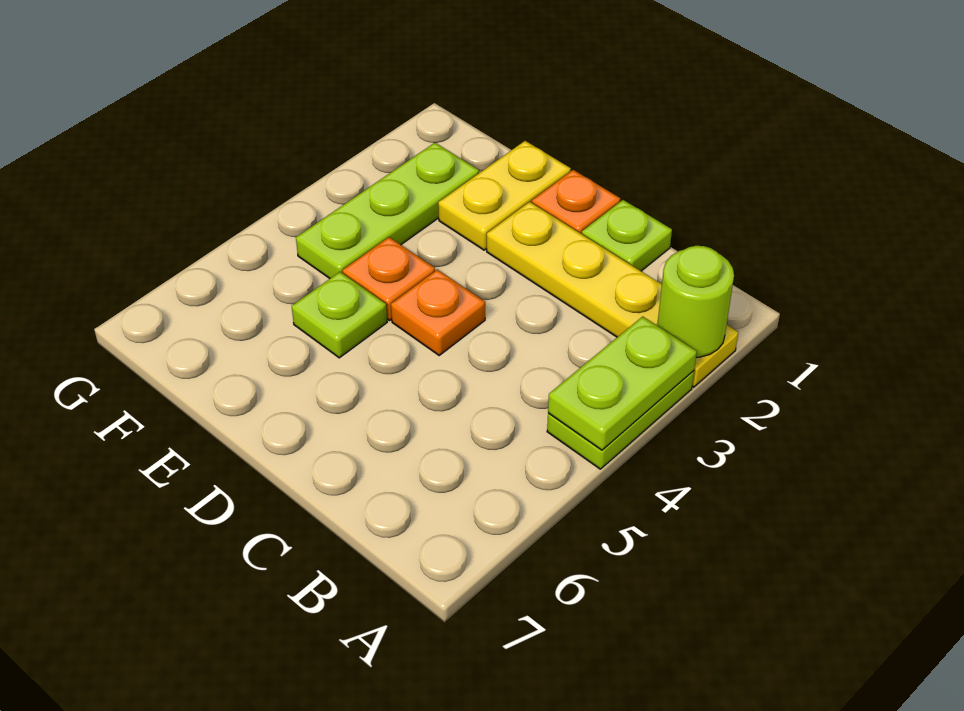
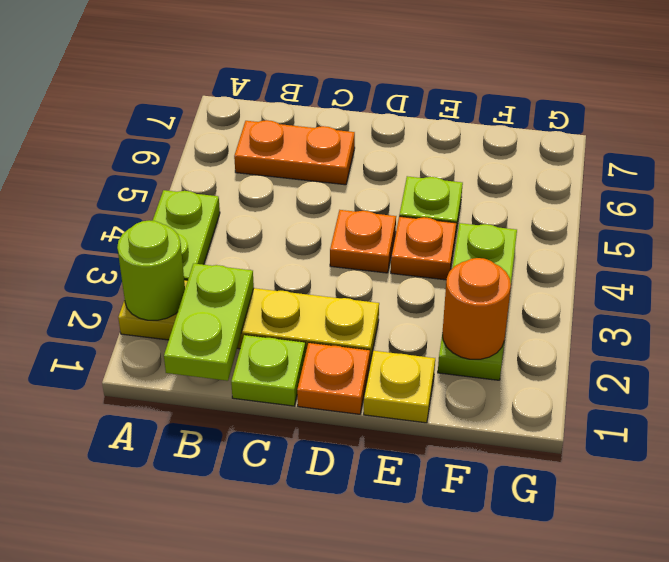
lime plate A3:A4 level 2 -> lime plate B1:B2 level 2
none -> orange plate B6:C6 level 1
yellow plate E1:E2 level 1 -> yellow plate E1 level 1
none -> orange round brick F2 level 2

